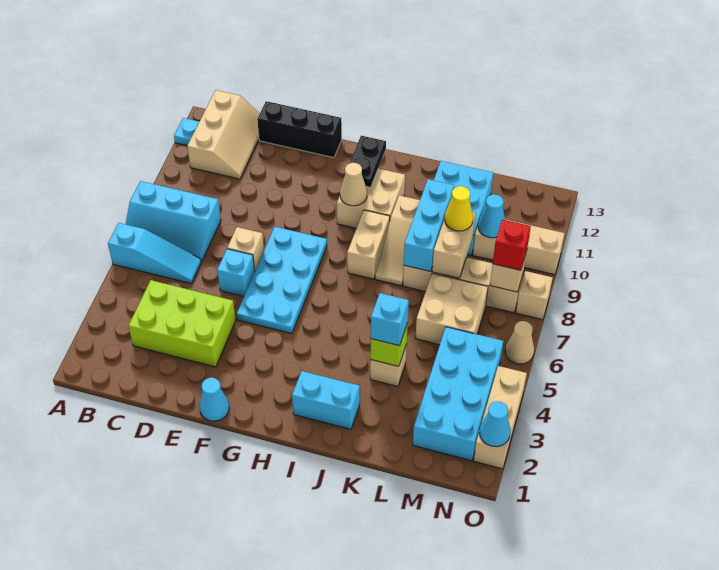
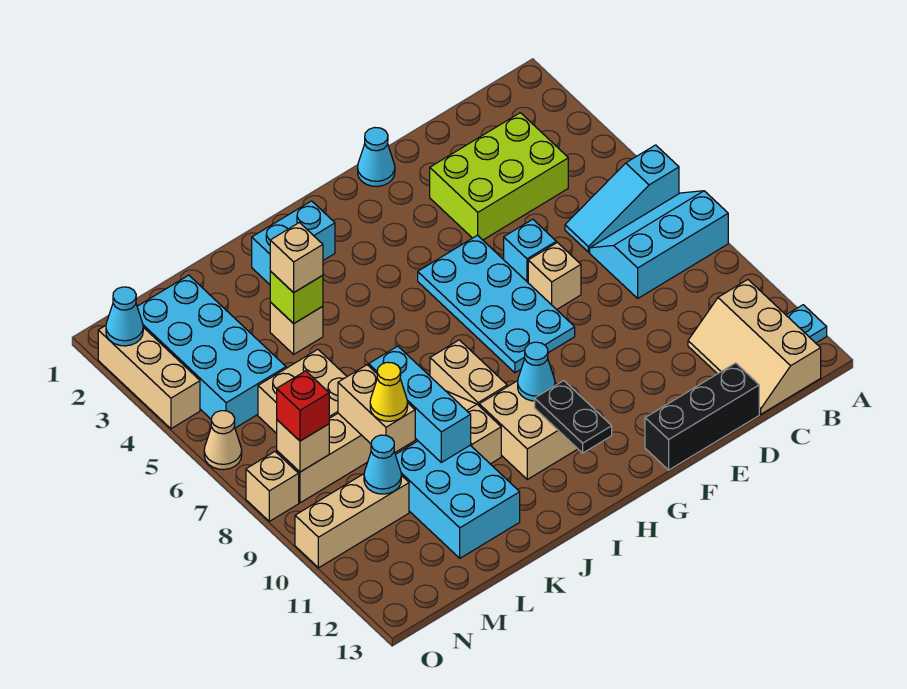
tan cone H10 level 2 -> cyan cone H10 level 2
cyan brick K4 level 3 -> tan brick K4 level 3

